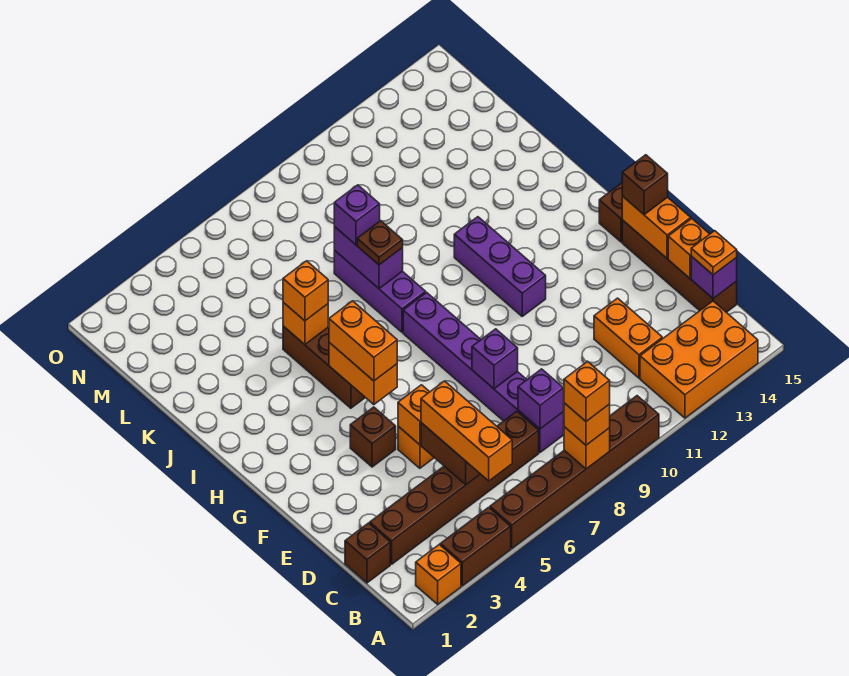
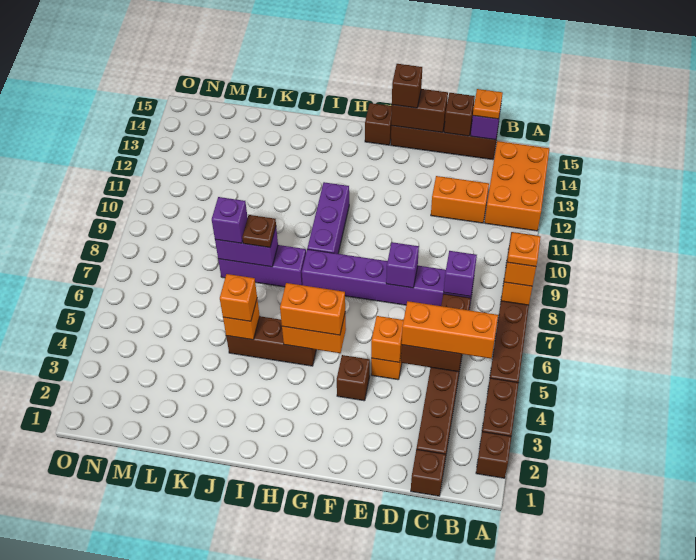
orange brick A2 level 1 -> brown brick A2 level 1
orange brick A8 level 4 -> orange plate A8 level 4
orange brick D15 level 2 -> brown brick D15 level 2
orange brick E15:F15 level 2 -> brown brick E15:F15 level 2
purple brick G11:I11 level 1 -> purple brick H9:H11 level 1

